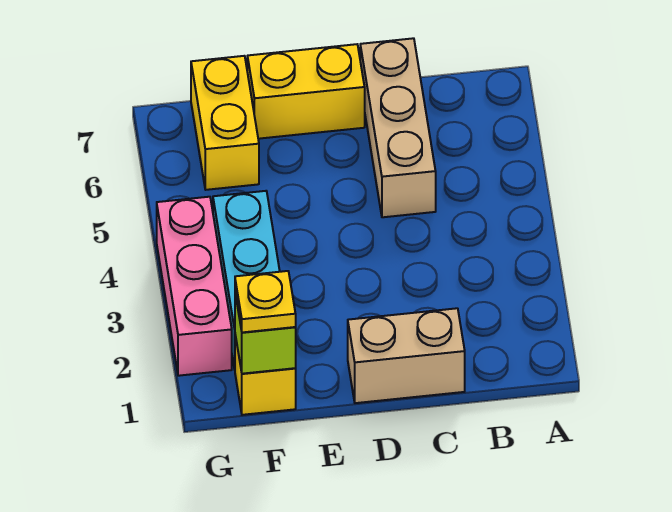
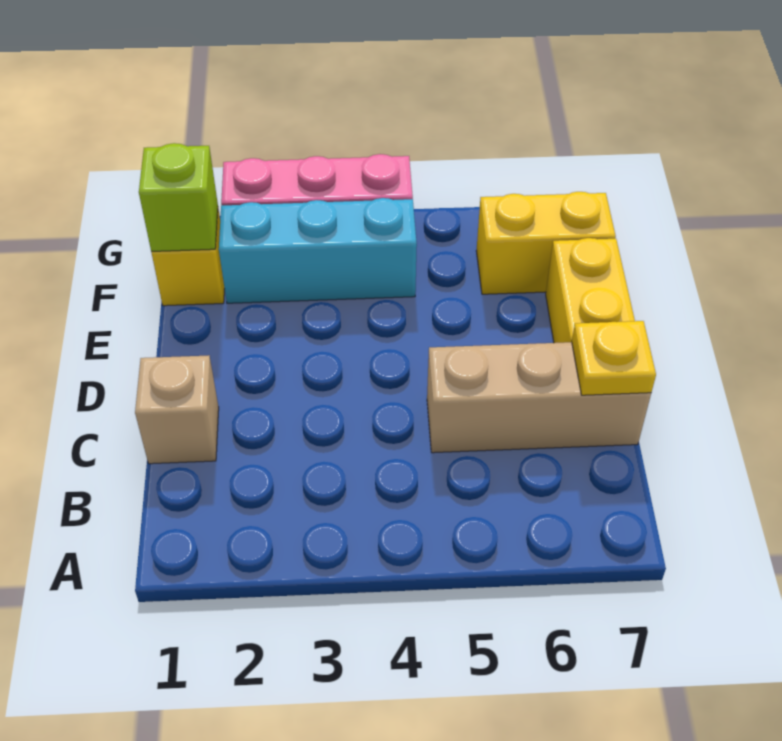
tan brick C1:D1 level 1 -> tan brick C1 level 1
yellow plate F1 level 3 -> yellow plate C7 level 2

